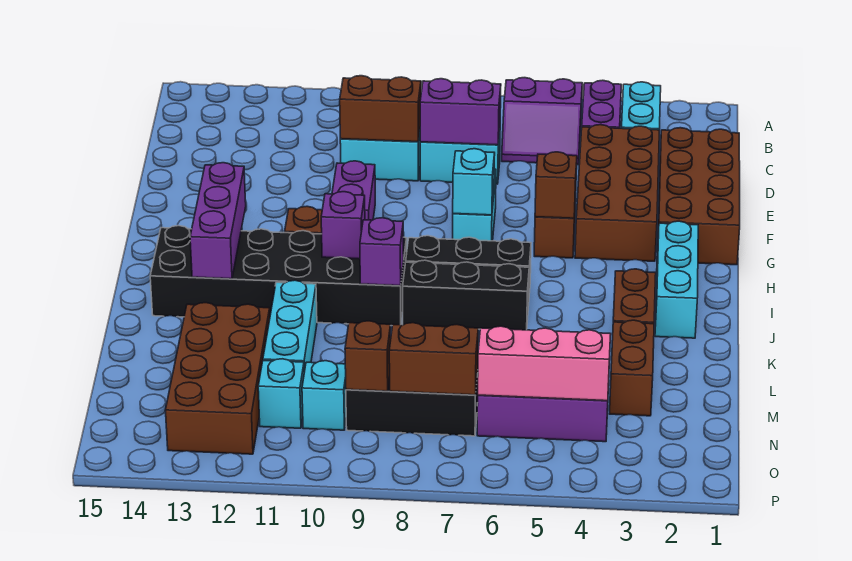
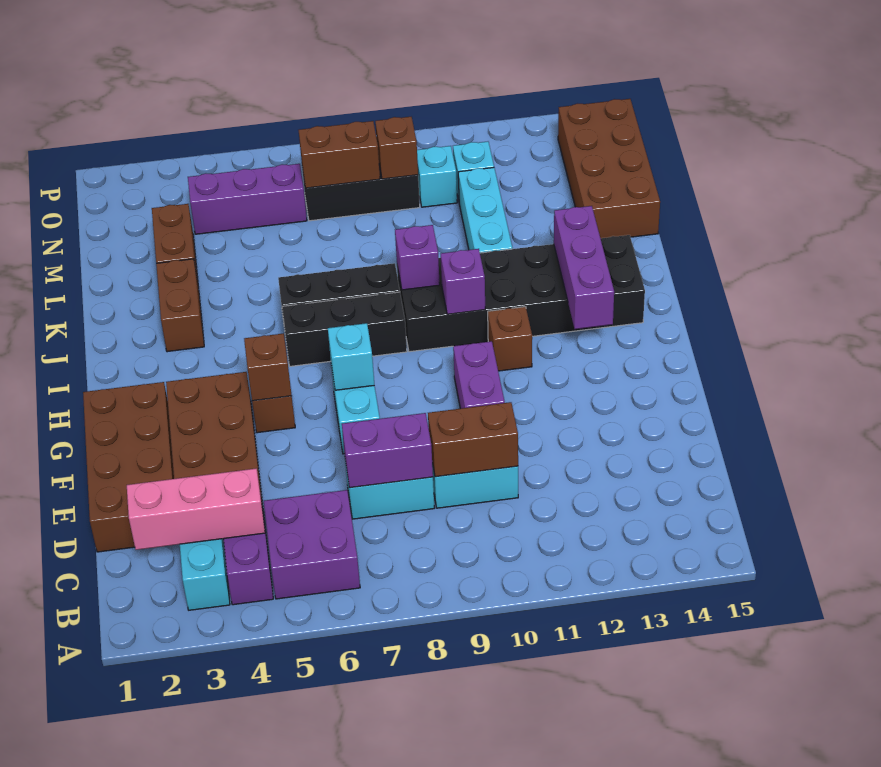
purple slope B5:C6 level 1 top B -> purple brick B5:C6 level 1
cyan brick H2:J2 level 1 -> none
brown brick L12:O13 level 1 -> brown brick L14:O15 level 1
pink brick N4:N6 level 2 -> pink brick C2:C4 level 2

